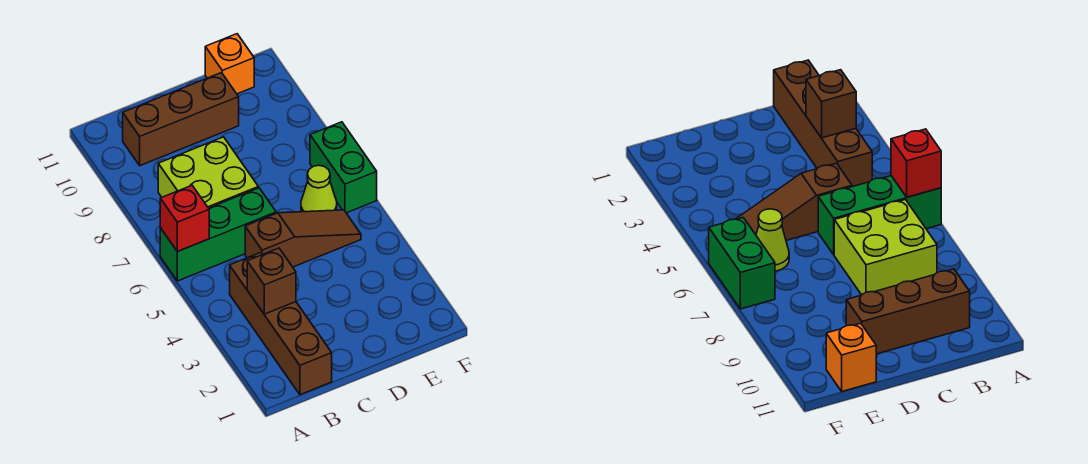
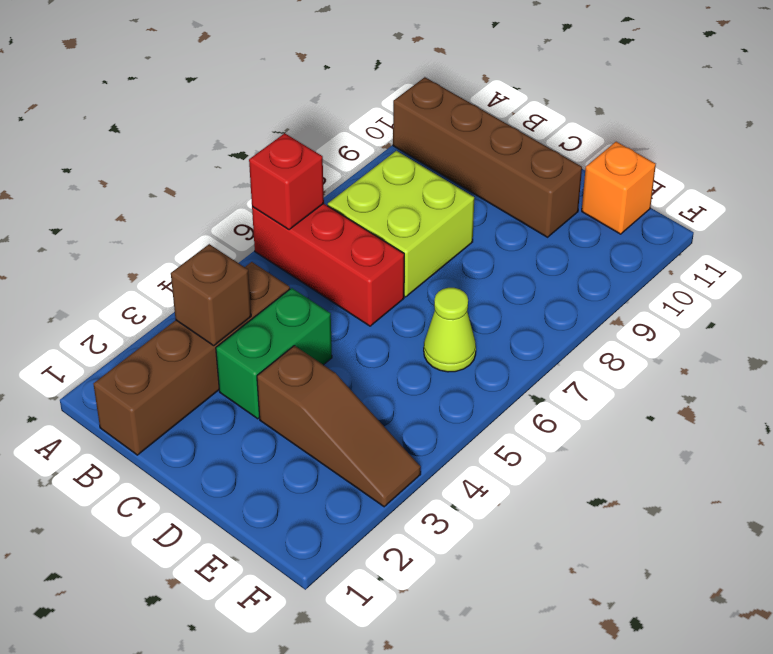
green brick A6:C6 level 1 -> red brick A6:C6 level 1
brown brick B10:D10 level 1 -> brown brick A10:D10 level 1
brown slope C5:E5 level 1 top C -> brown slope D3:F3 level 1 top D
green brick F6:F7 level 1 -> green brick C3:C4 level 1

